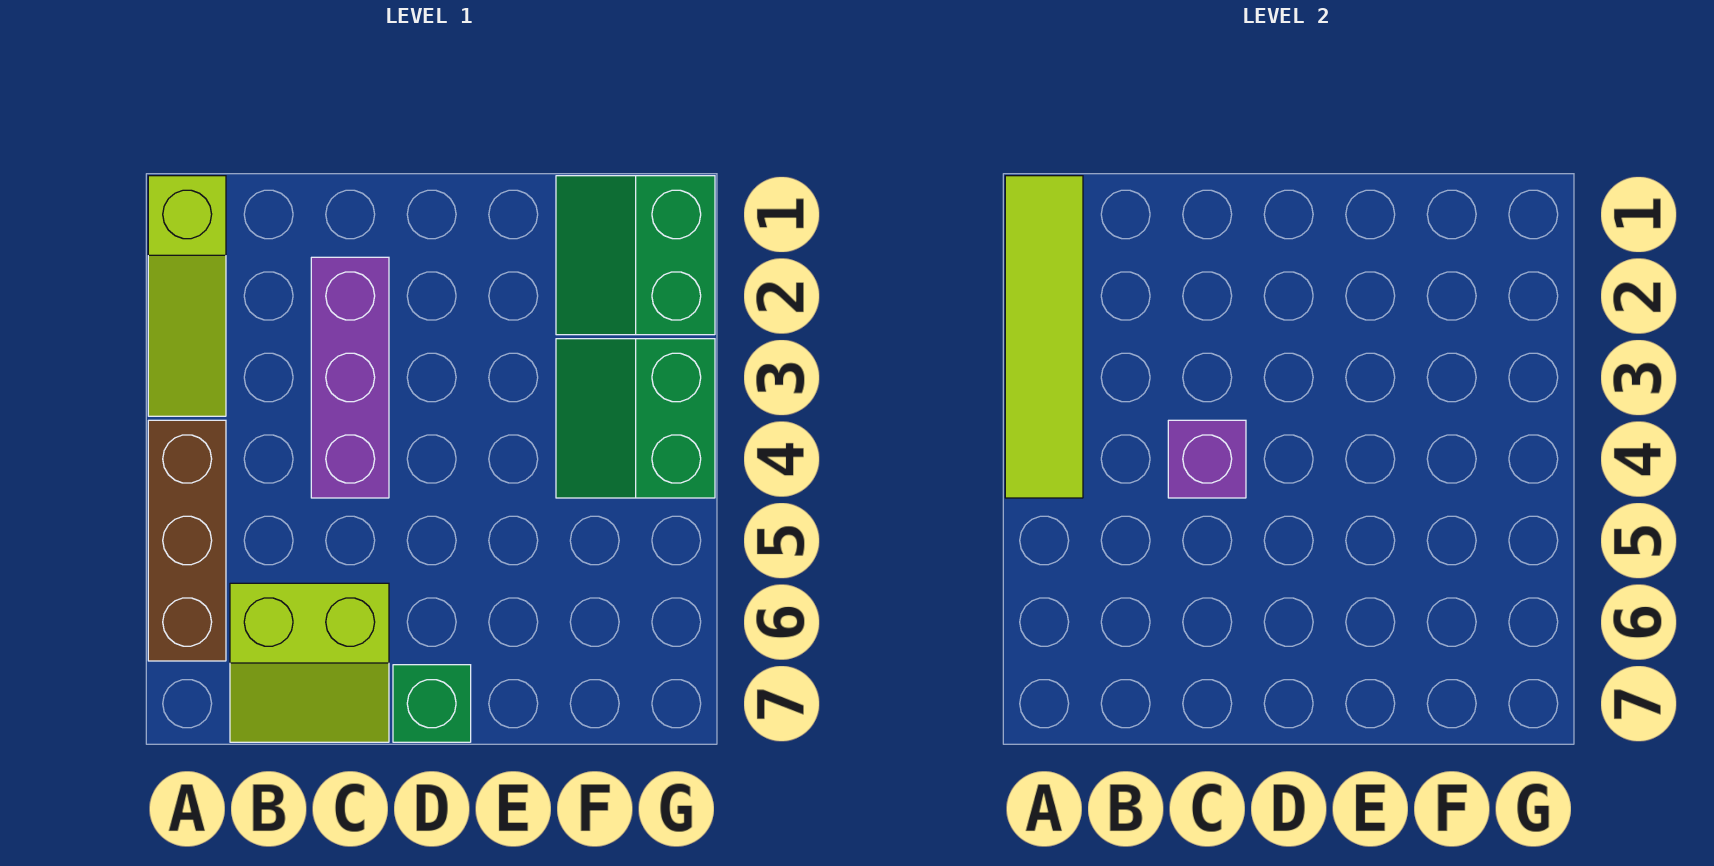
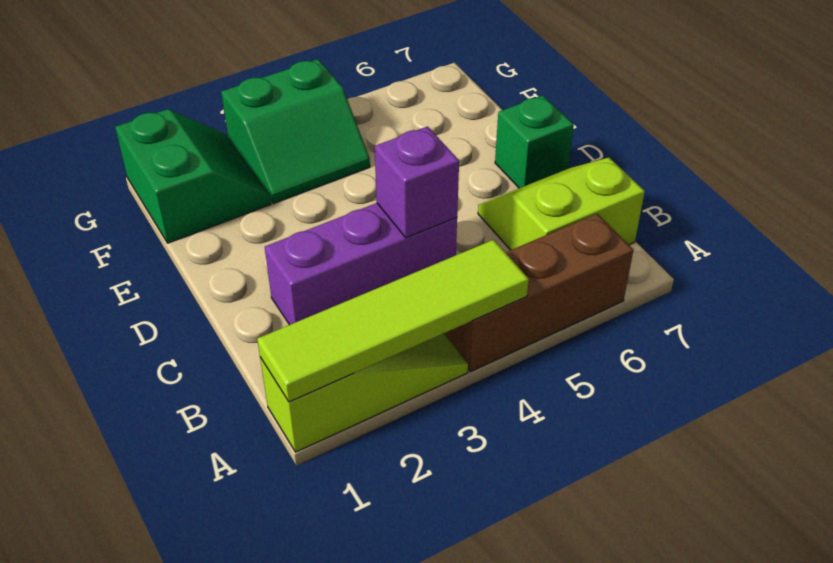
lime slope B6:C7 level 1 top 6 -> lime slope B6:C7 level 1 top B
green slope F1:G2 level 1 top G -> green slope F1:G2 level 1 top 1

